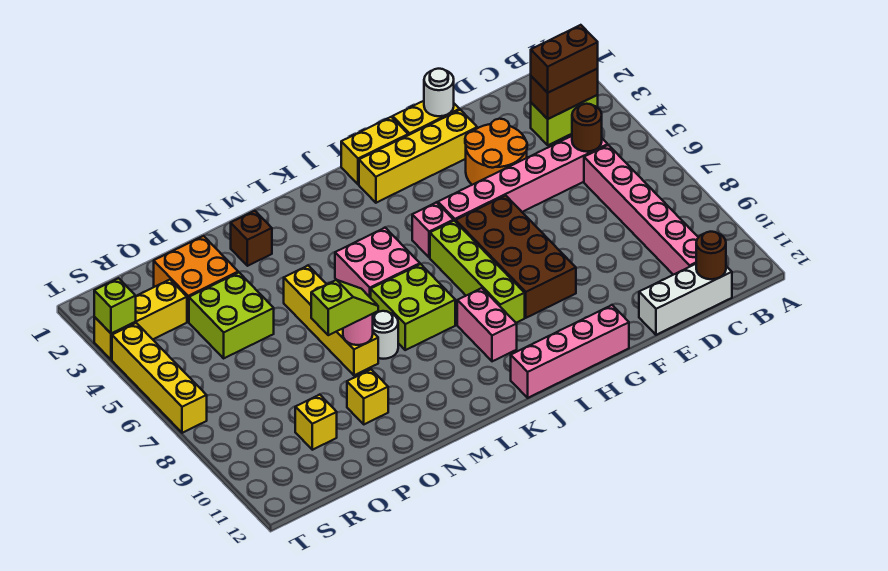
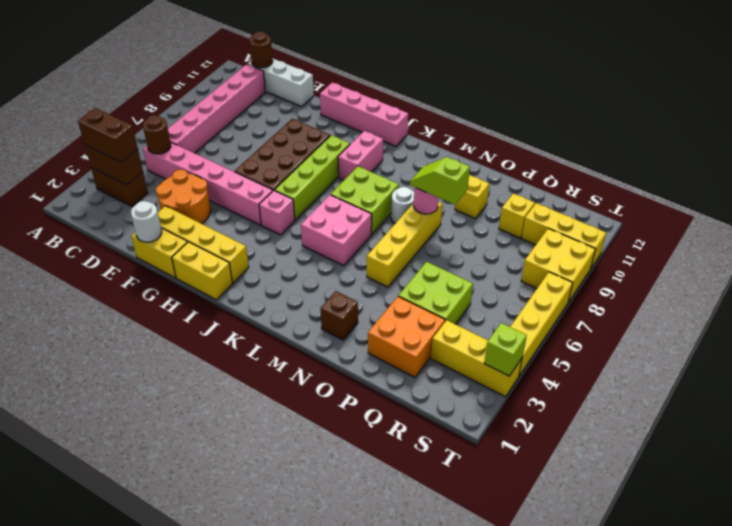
lime brick B3:C3 level 1 -> brown brick B3:C3 level 1
none -> yellow brick R10:T10 level 1
none -> yellow brick S8:T9 level 1

